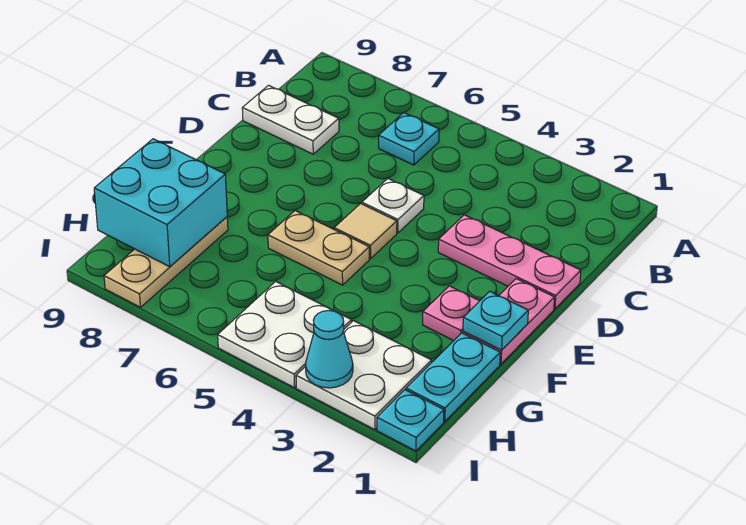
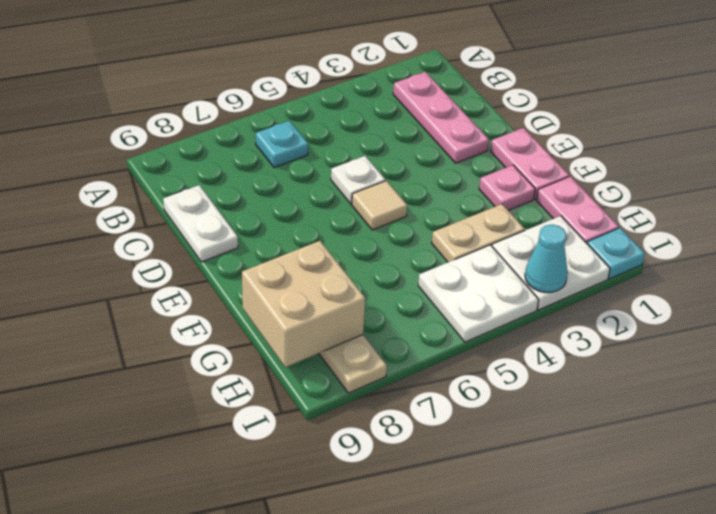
white plate C8:C9 level 1 -> white plate C9:D9 level 1
pink plate D1:D3 level 1 -> pink plate B2:D2 level 1
cyan plate F1 level 2 -> none
tan plate F5:F6 level 1 -> tan plate G3:G4 level 1
cyan plate G1:H1 level 1 -> pink plate G1:H1 level 1
cyan brick G8:H9 level 2 -> tan brick G8:H9 level 2

